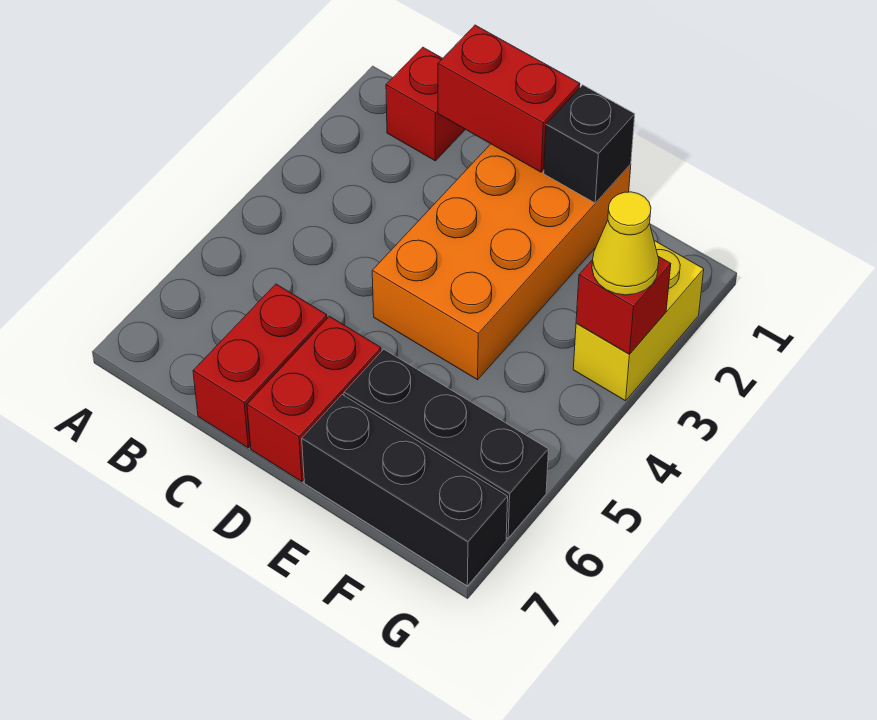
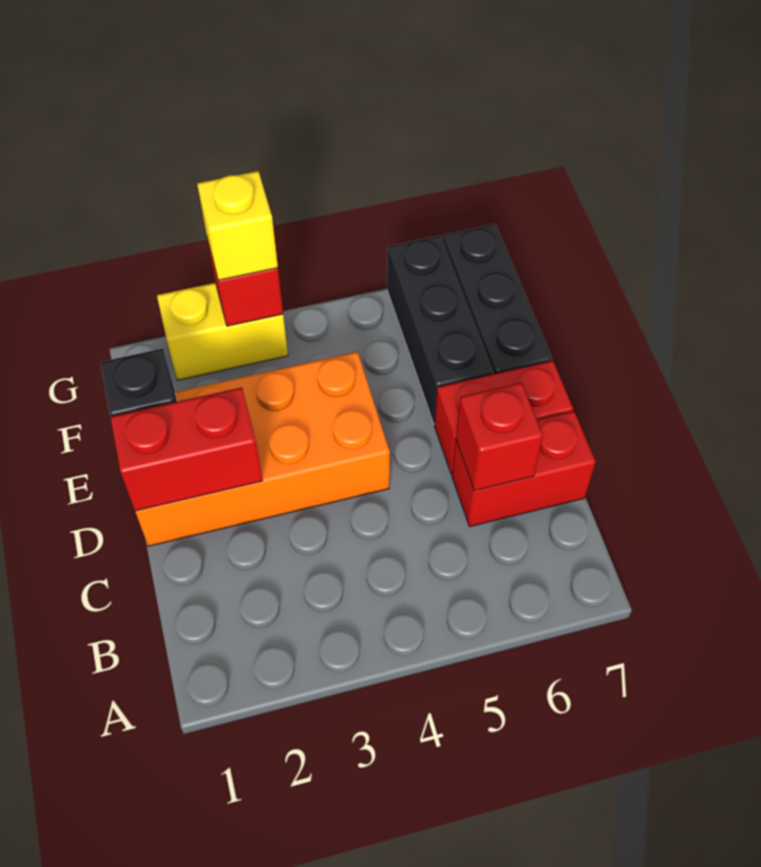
red brick B1 level 1 -> red brick C6 level 2
red brick C1:D1 level 2 -> red brick D1:D2 level 2
yellow cone G3 level 3 -> yellow brick G3 level 3

